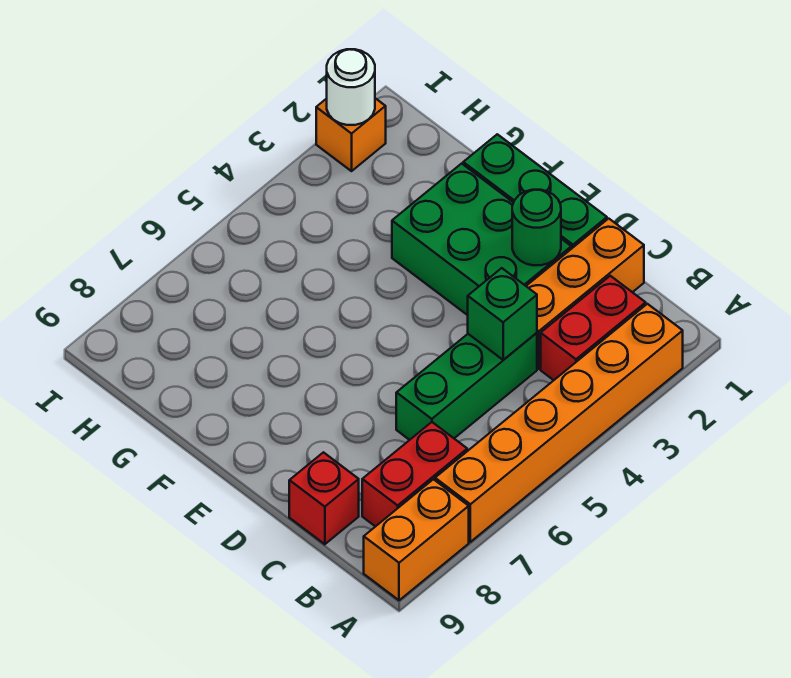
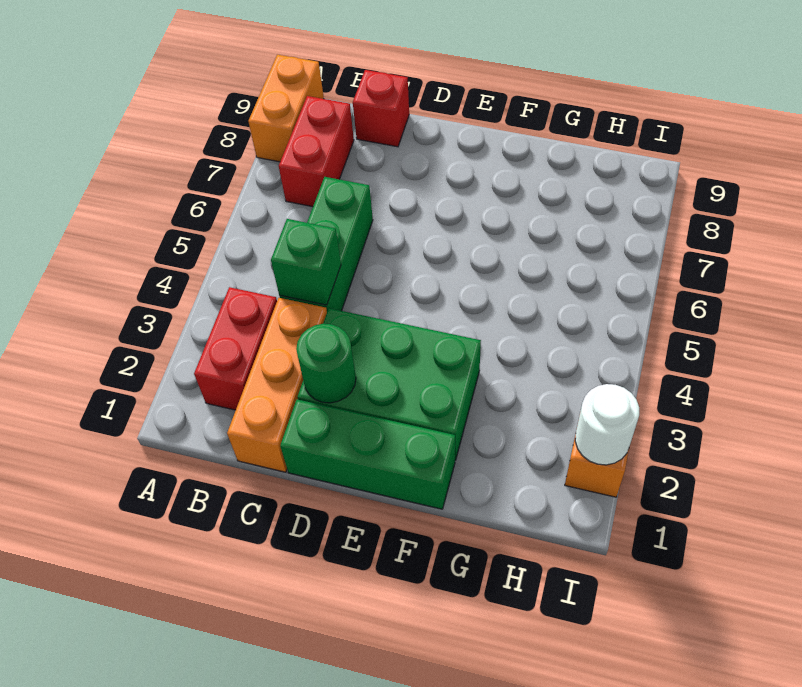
orange brick A2:A7 level 1 -> none

